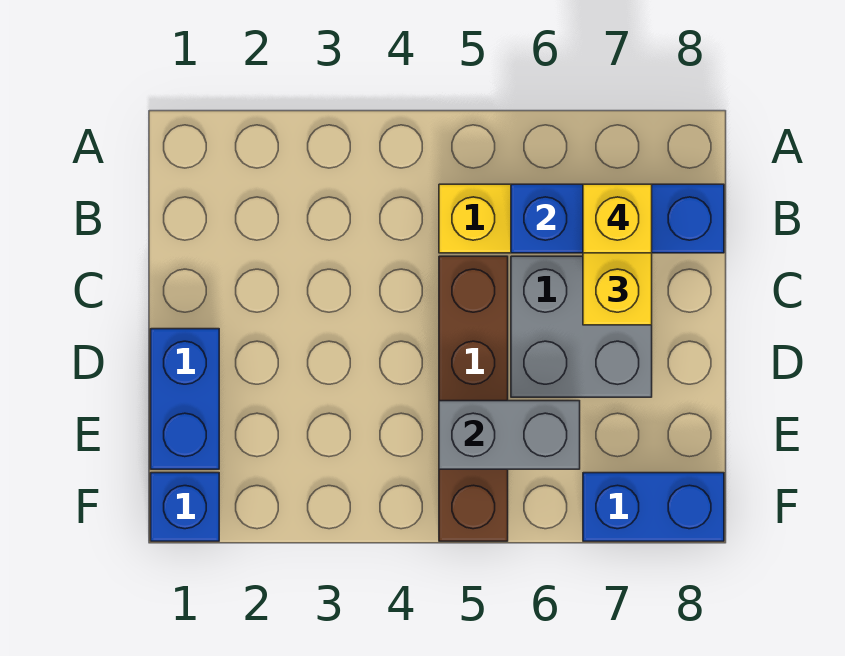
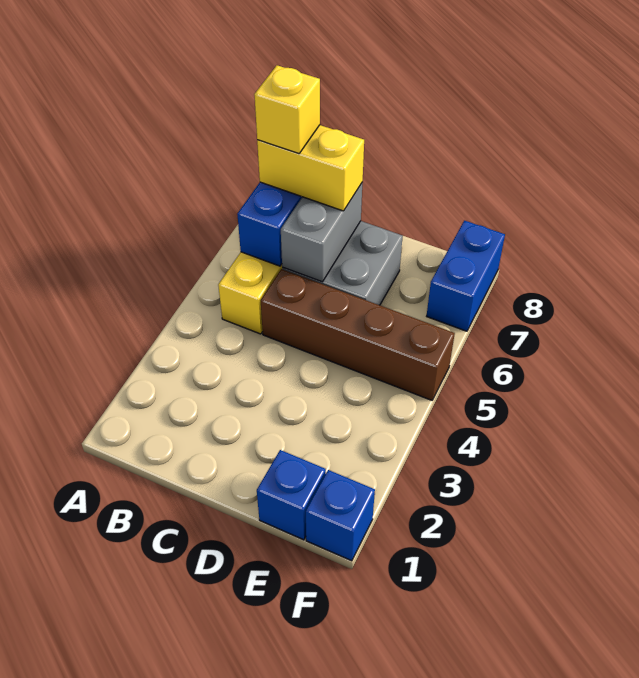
blue brick D1:E1 level 1 -> blue brick E1 level 1
grey brick E5:E6 level 2 -> grey brick C6:C7 level 2

